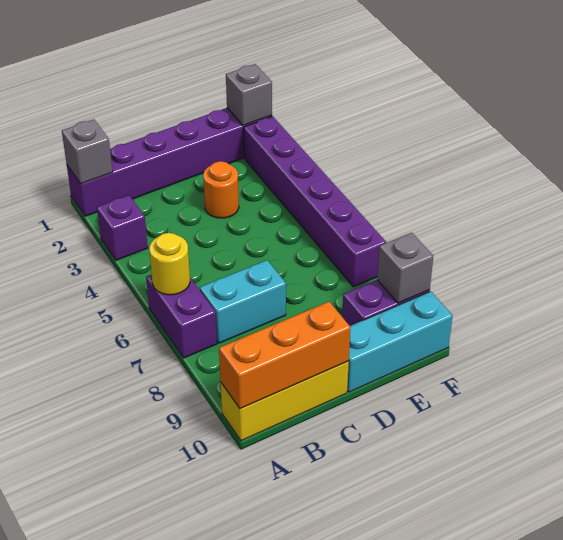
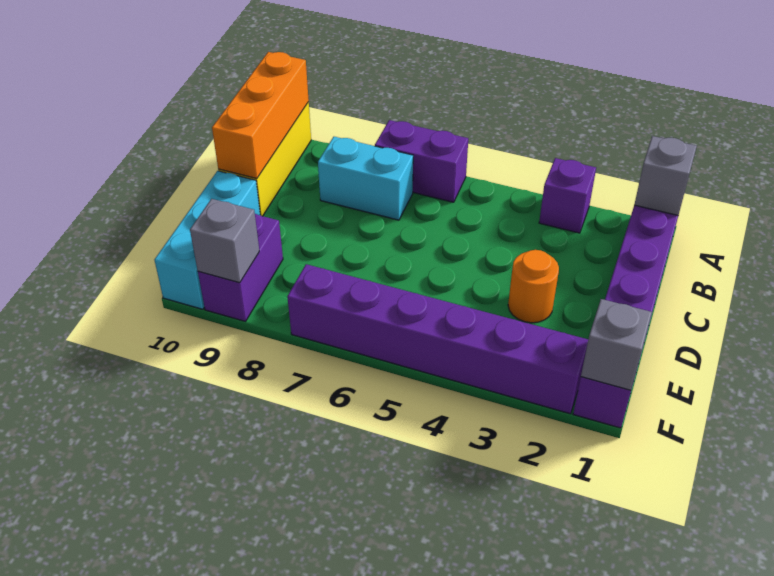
yellow round brick A6 level 2 -> none
cyan brick B7:C7 level 1 -> cyan brick B7:B8 level 1

